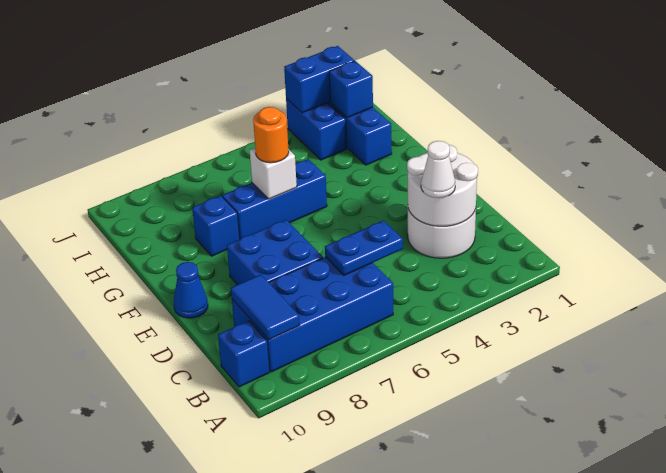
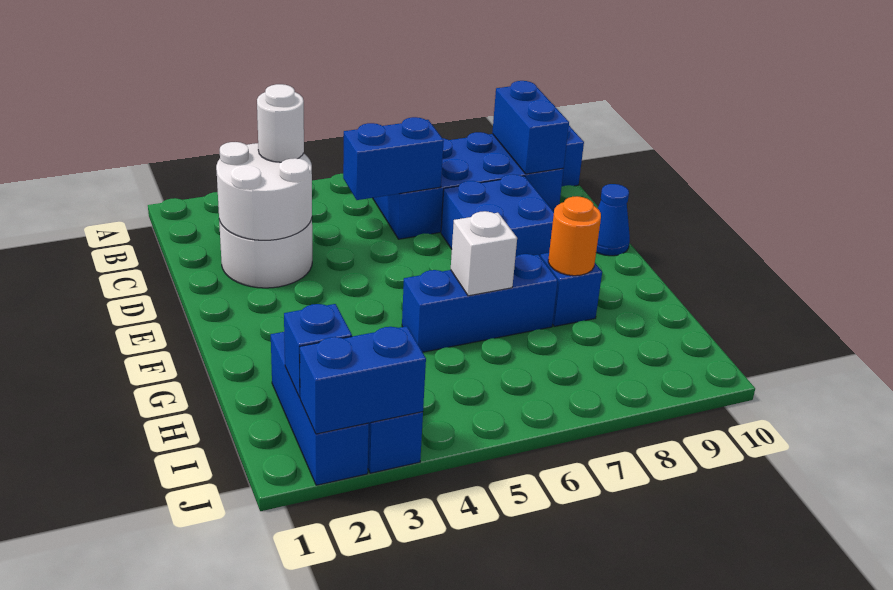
blue tile B9:C9 level 2 -> blue brick B9:C9 level 2
white cone C3 level 3 -> white round brick C3 level 3
blue plate C5:C6 level 2 -> blue brick C5:C6 level 2
orange round brick G6 level 3 -> orange round brick G8 level 2

